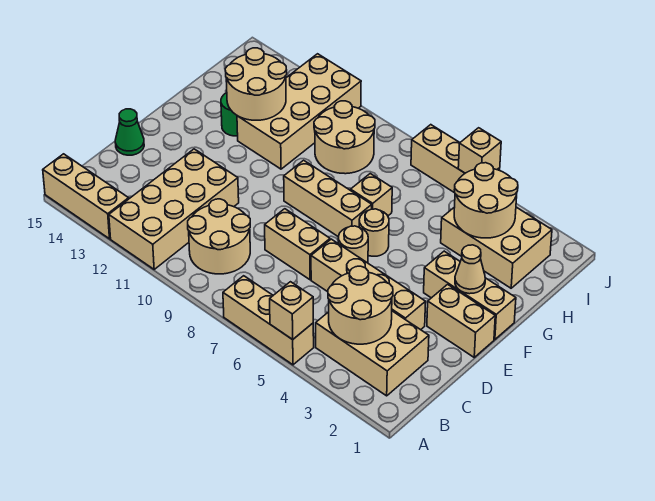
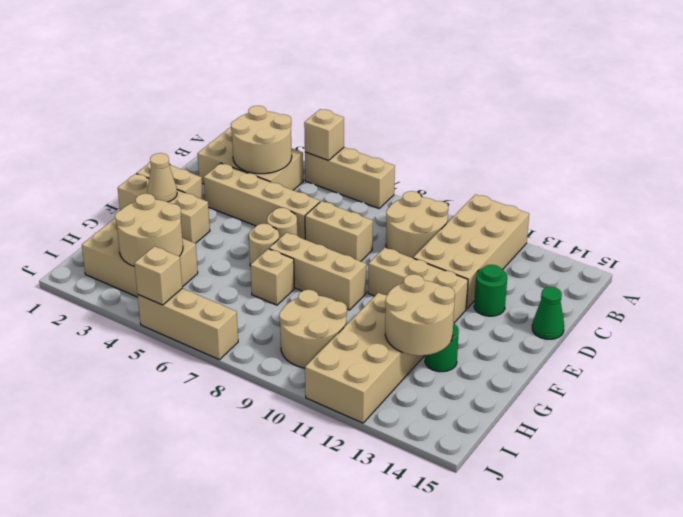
tan brick A13:A15 level 1 -> tan brick E10:E12 level 1
none -> green round brick D13 level 1

